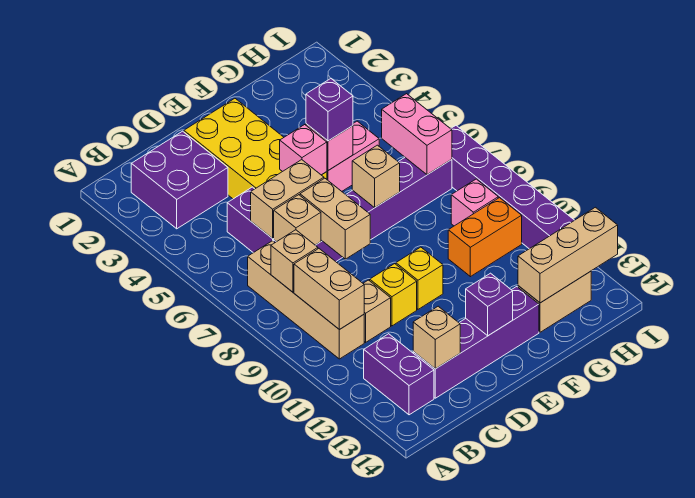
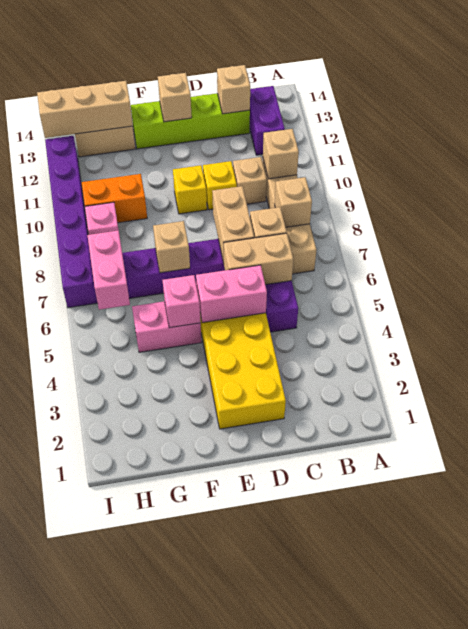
purple brick B2:C3 level 1 -> none
tan brick B9:B10 level 2 -> tan brick B10 level 2
purple brick C13:F13 level 1 -> lime brick C13:F13 level 1
pink brick E5 level 2 -> pink brick D5:E5 level 2
purple brick E13 level 2 -> tan brick E13 level 2
purple brick F5 level 3 -> none

